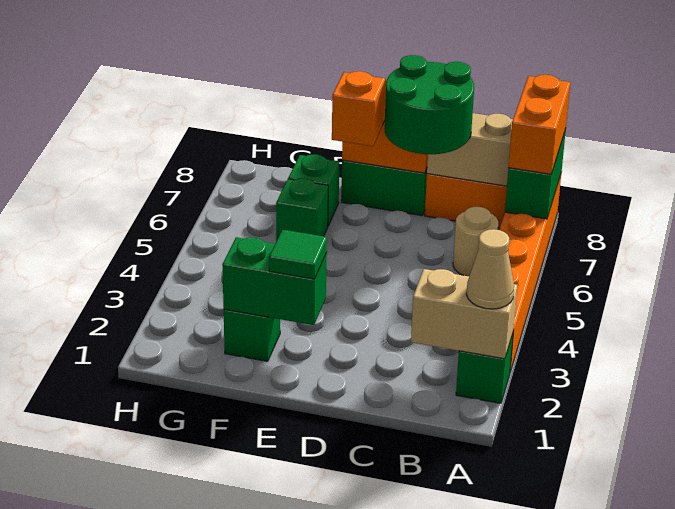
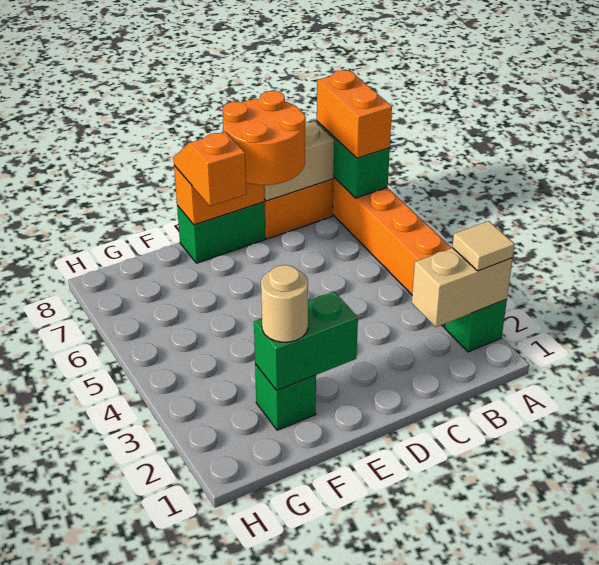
tan cone A2 level 3 -> tan tile A2 level 3
tan round brick B6 level 1 -> tan round brick F2 level 3
green round brick C7:D8 level 3 -> orange round brick C7:D8 level 3
green tile E2 level 3 -> none
green brick F6 level 1 -> none
green brick F7 level 1 -> none

